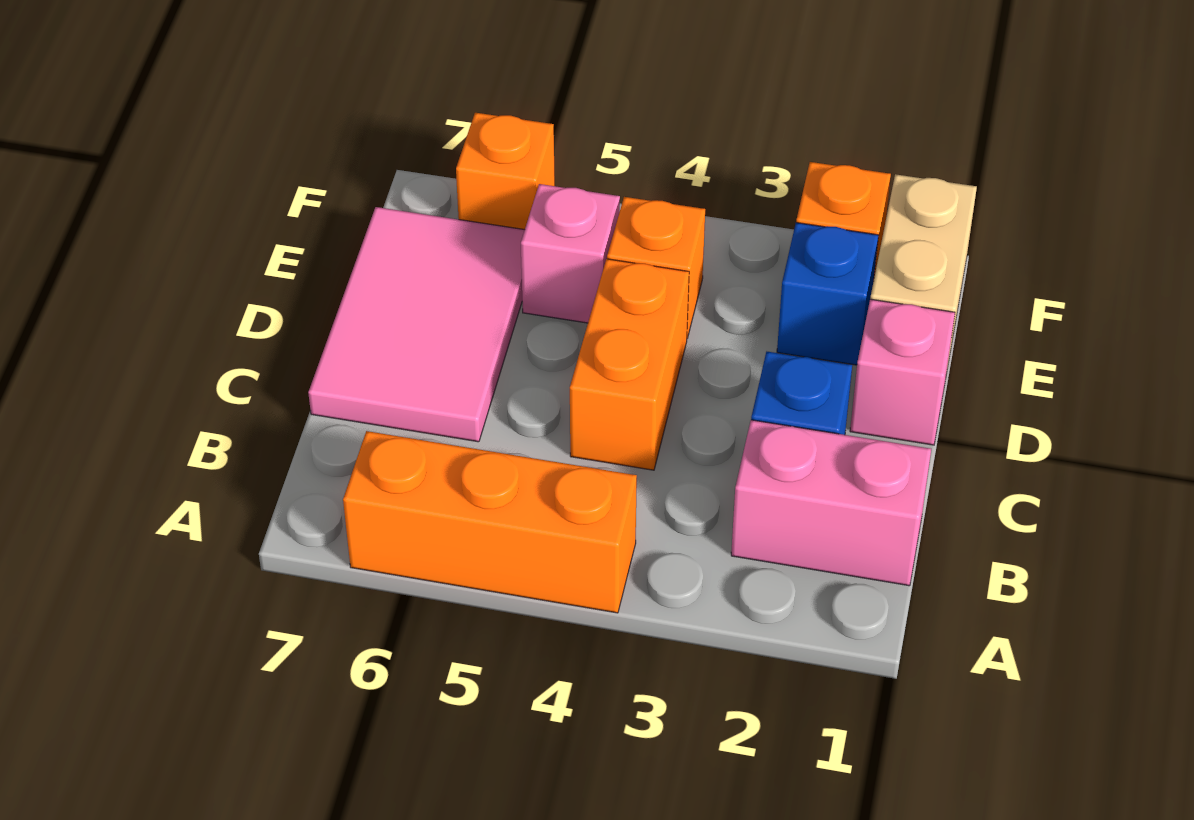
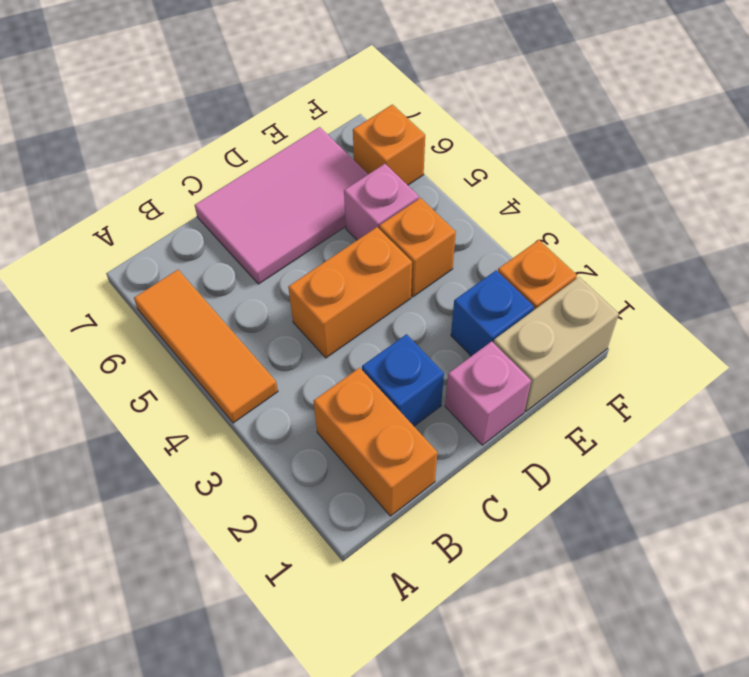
orange brick A4:A6 level 1 -> orange tile A4:A6 level 1
pink brick B1:B2 level 1 -> orange brick B1:B2 level 1

